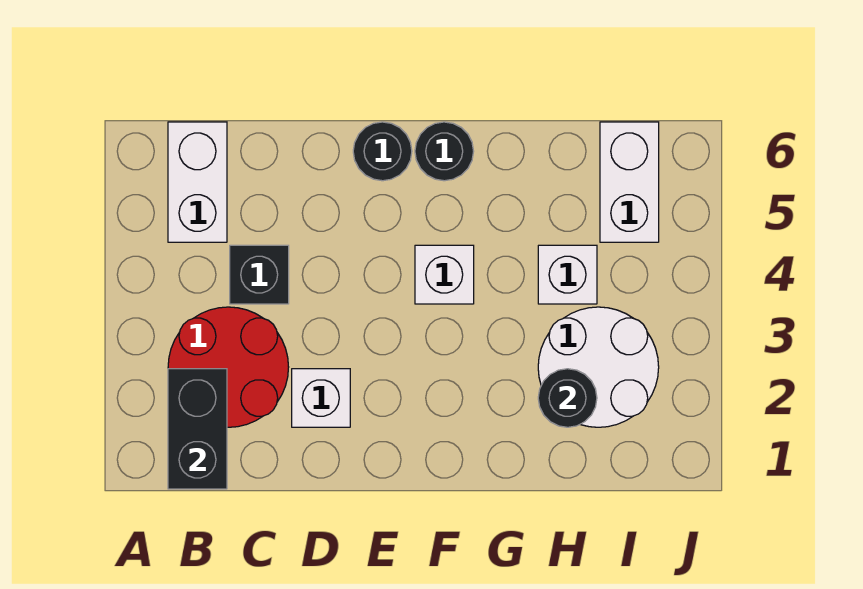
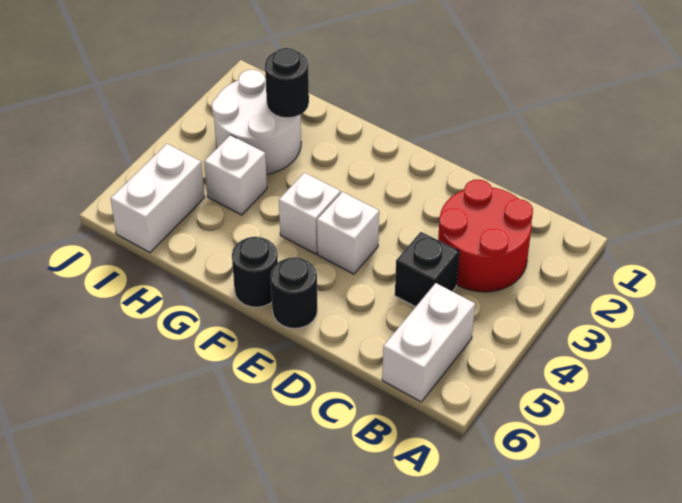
black brick B1:B2 level 2 -> none
white brick D2 level 1 -> white brick E4 level 1

